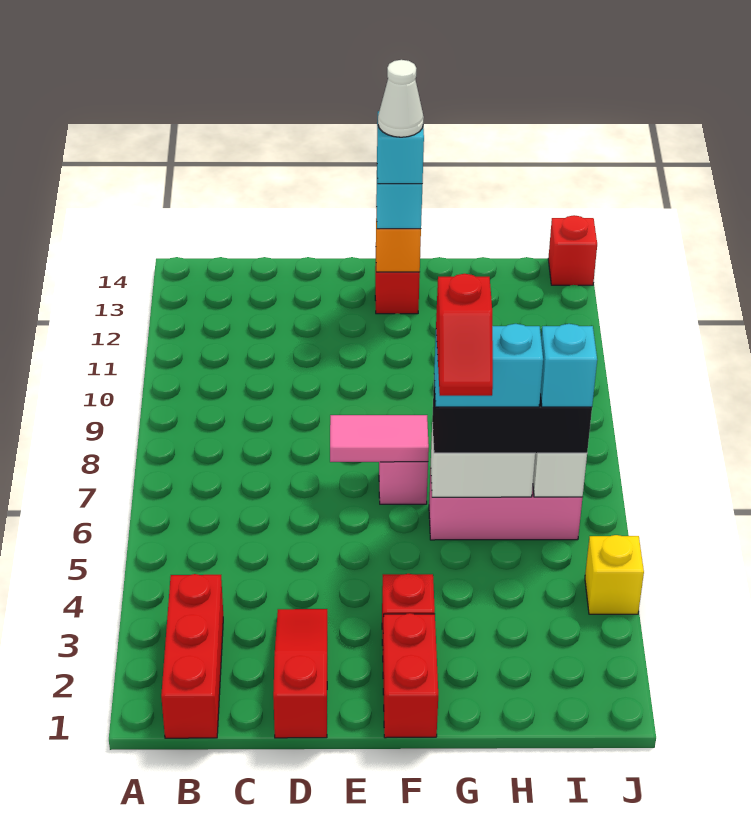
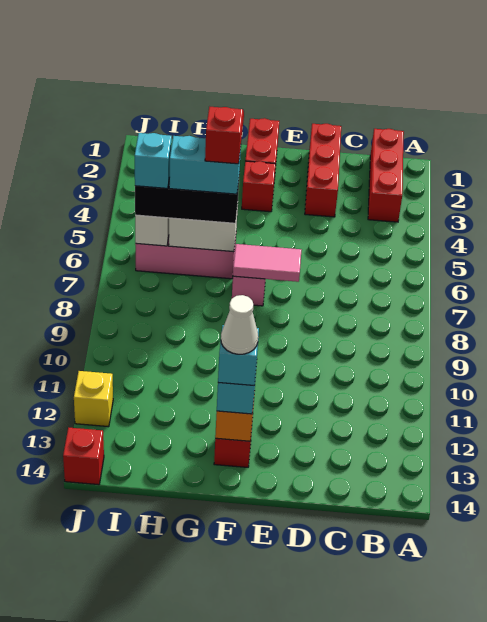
red slope D1:D3 level 1 top 1 -> red brick D1:D3 level 1
yellow brick J4 level 1 -> yellow brick J12 level 1

